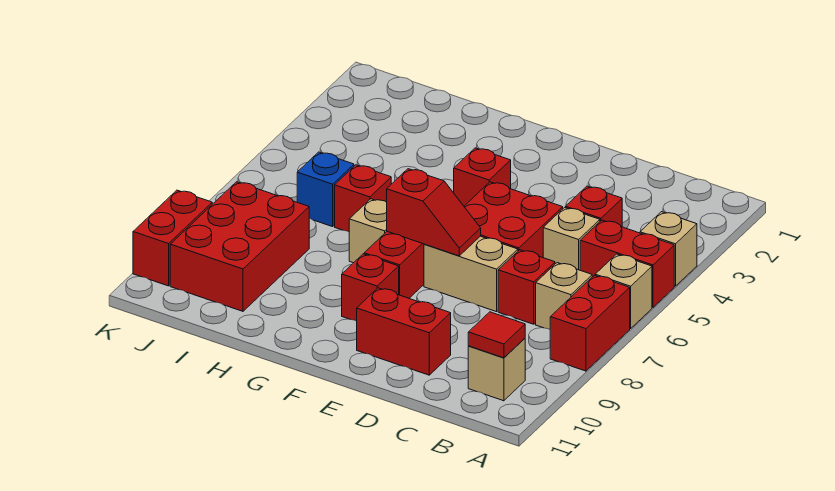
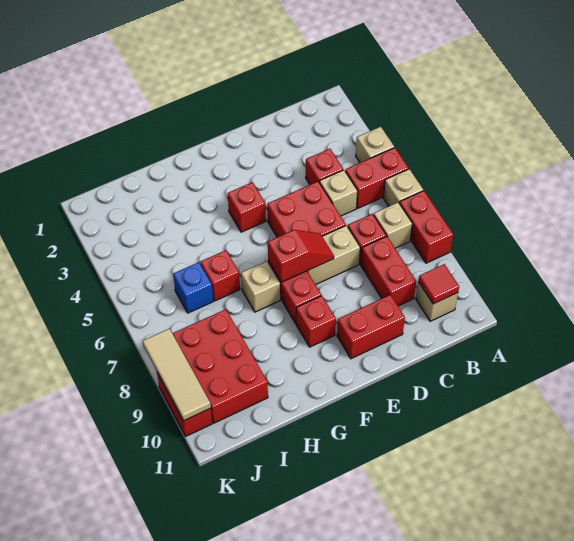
none -> red brick C8:C9 level 1
none -> tan tile K8:K10 level 2

